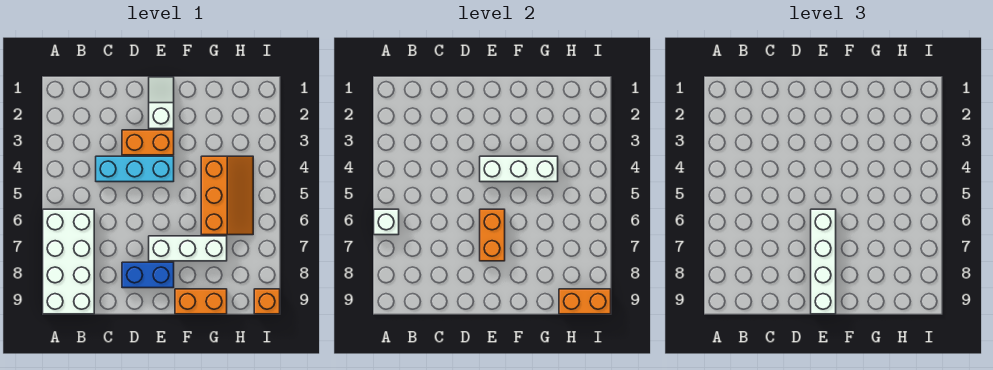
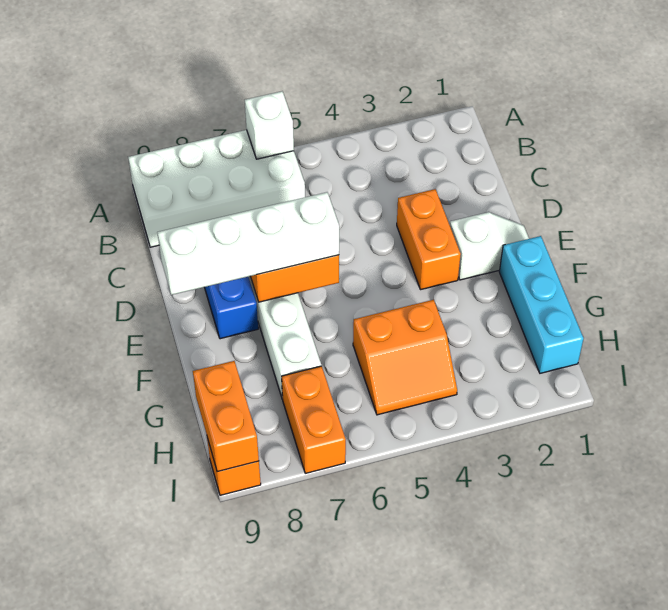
cyan brick C4:E4 level 1 -> cyan brick F1:H1 level 1
white brick E4:G4 level 2 -> none
orange brick F9:G9 level 1 -> orange brick H7:I7 level 1
orange slope G4:H6 level 1 top G -> orange slope G4:H5 level 1 top G

